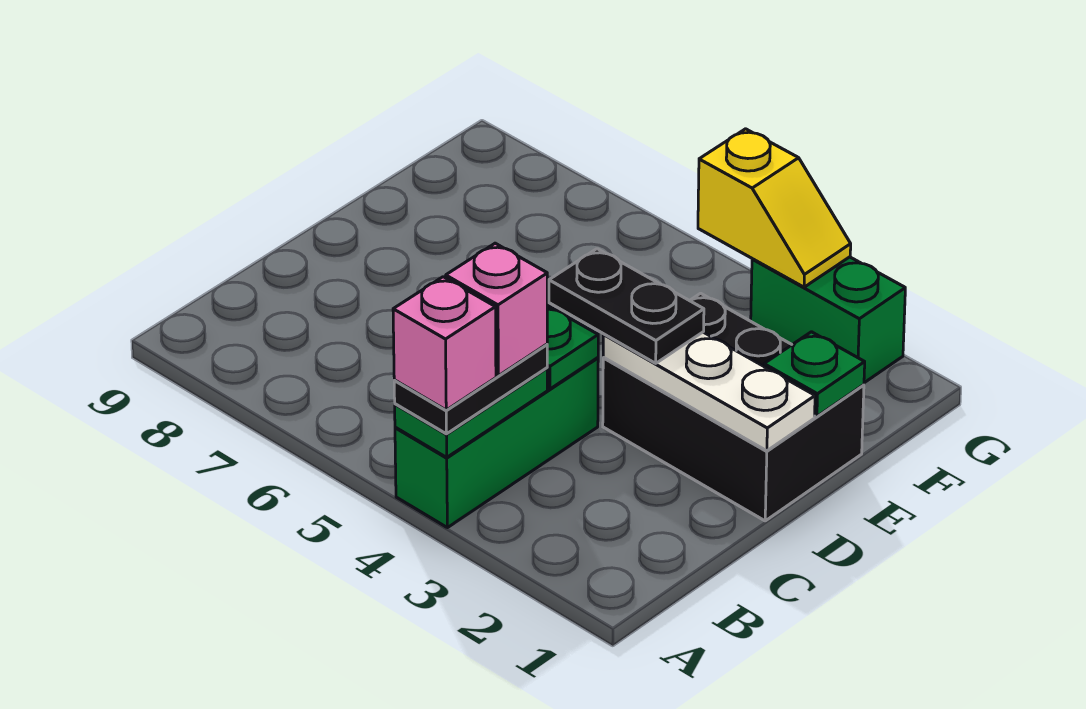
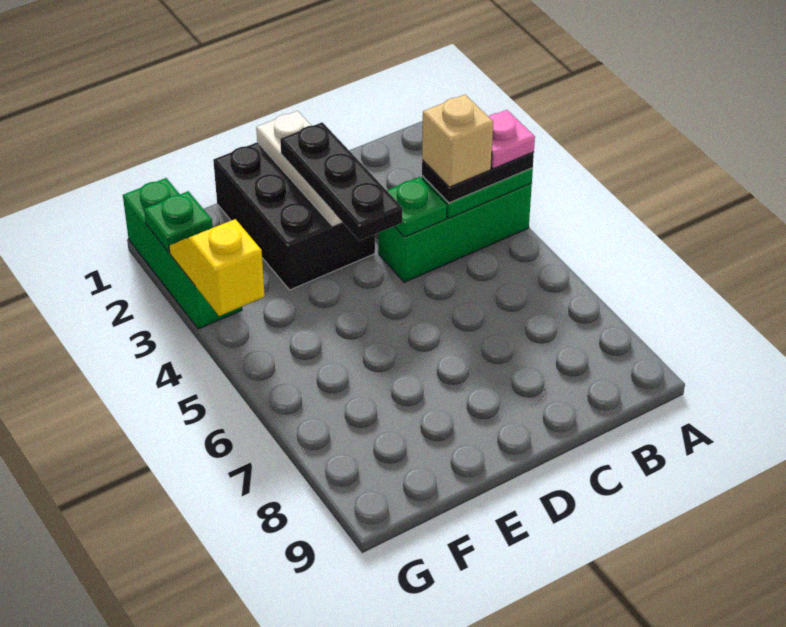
pink brick A4 level 4 -> pink plate A4 level 4
pink brick B4 level 4 -> tan brick B4 level 4
black plate D3:D4 level 3 -> black plate D2:D4 level 3
green plate E1 level 2 -> green plate G2 level 2
green brick G2:G3 level 1 -> green brick G1:G3 level 1

